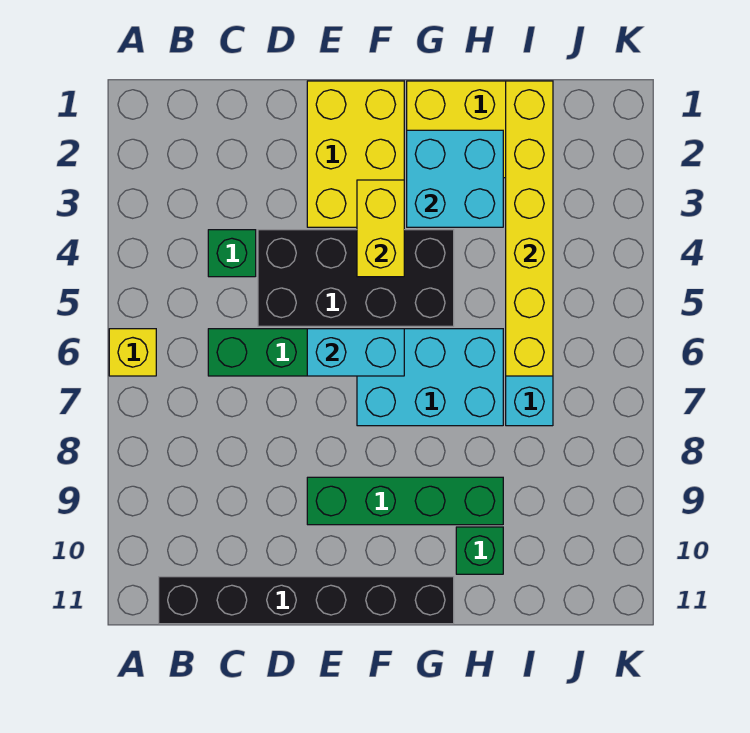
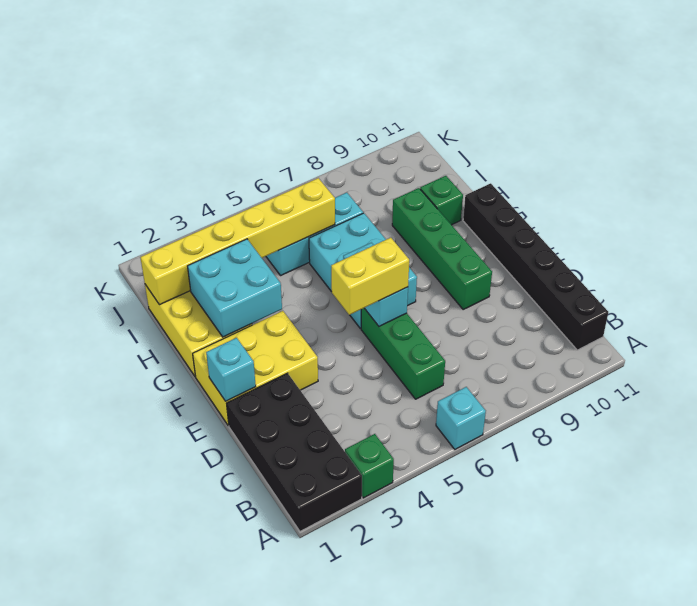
yellow brick A6 level 1 -> cyan brick A6 level 1
green brick C4 level 1 -> green brick A3 level 1
black brick D4:G5 level 1 -> black brick A1:D2 level 1
none -> cyan brick E1 level 2
yellow brick F3:F4 level 2 -> yellow brick E5:E6 level 3

